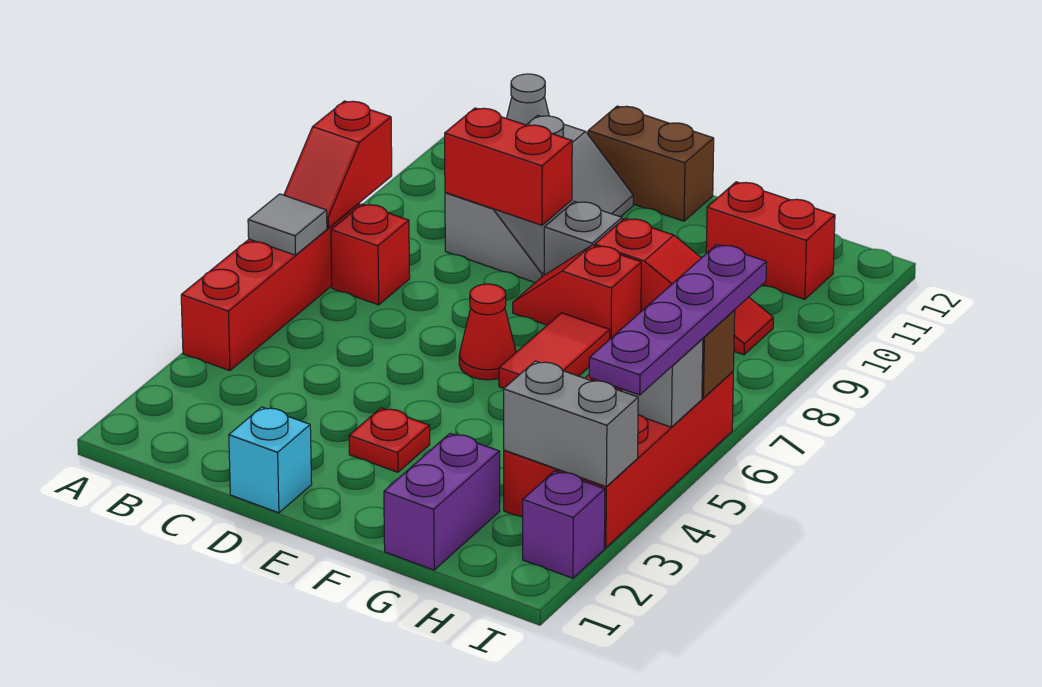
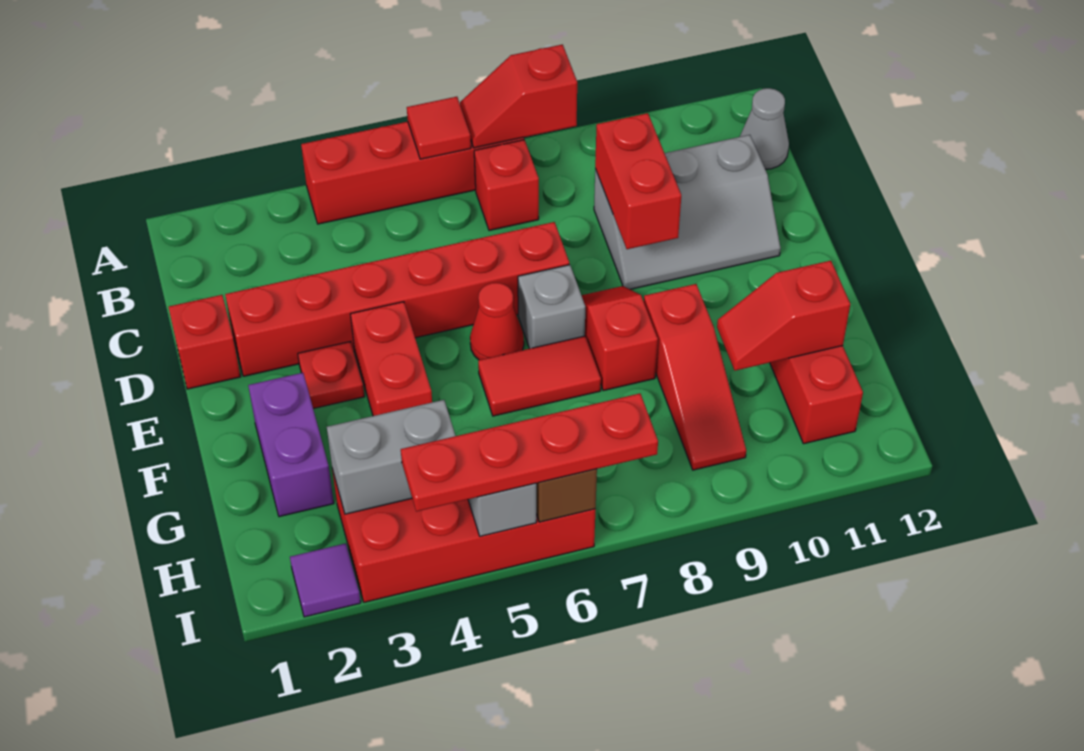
grey tile A6 level 2 -> red tile A6 level 2
cyan brick D1 level 1 -> red brick D1 level 1
none -> red brick D2:D7 level 1
brown brick D12:E12 level 1 -> none
none -> red brick E4:F4 level 1
grey brick E9 level 1 -> grey brick E7 level 1
purple brick G1:G2 level 1 -> purple brick F2:G2 level 1
none -> red slope G10:G11 level 2 top 11
grey brick H3:I3 level 2 -> grey brick H3:H4 level 2
purple brick I2 level 1 -> purple tile I2 level 1
purple plate I4:I7 level 3 -> red plate I4:I7 level 3

